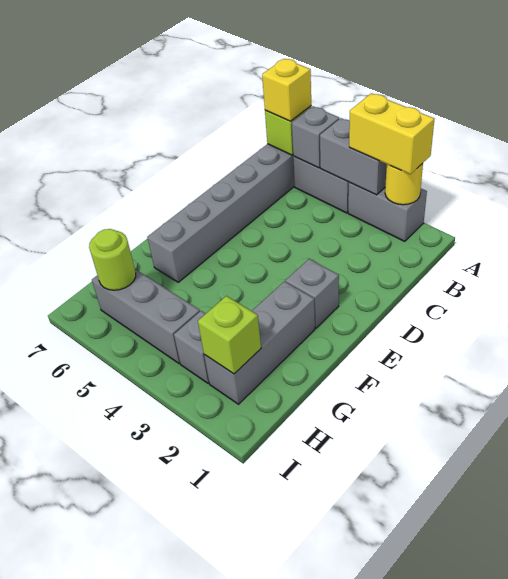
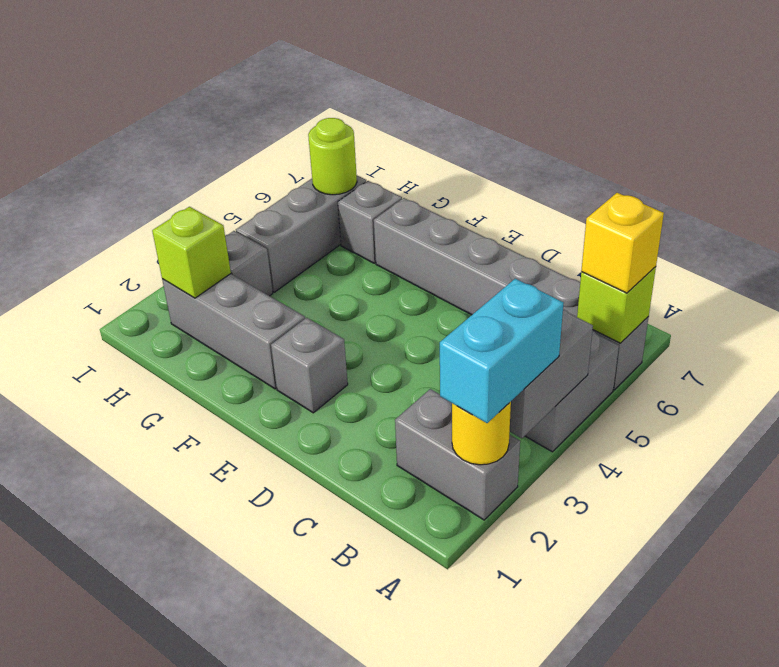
grey brick A2:A3 level 1 -> grey brick A2:B2 level 1
yellow brick A2:A3 level 3 -> cyan brick A2:A3 level 3
grey brick A5 level 2 -> grey brick G6 level 1

